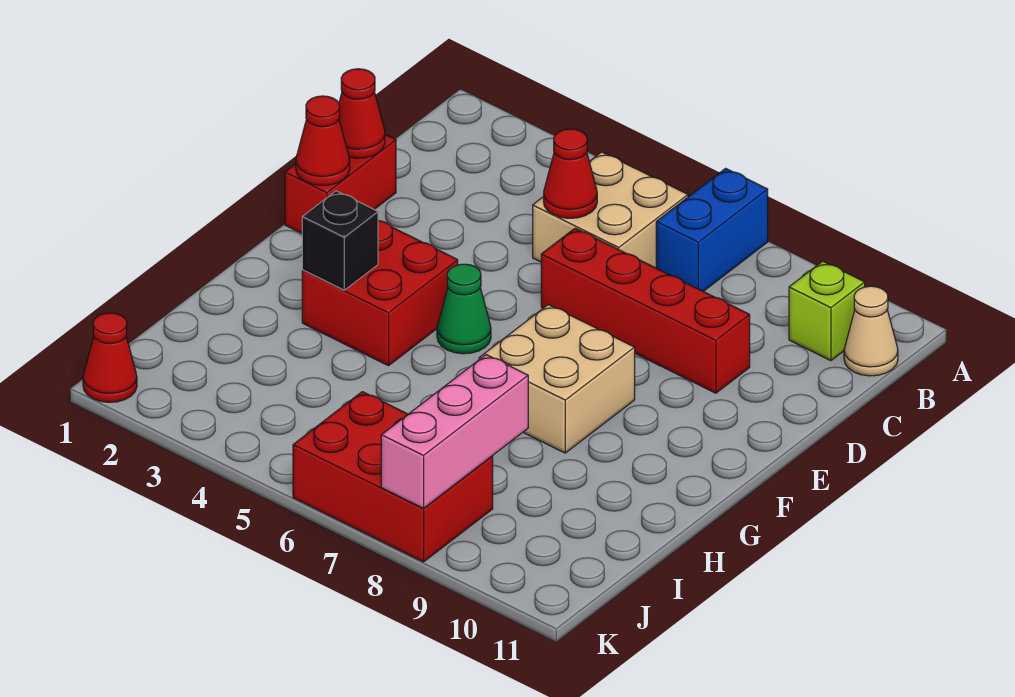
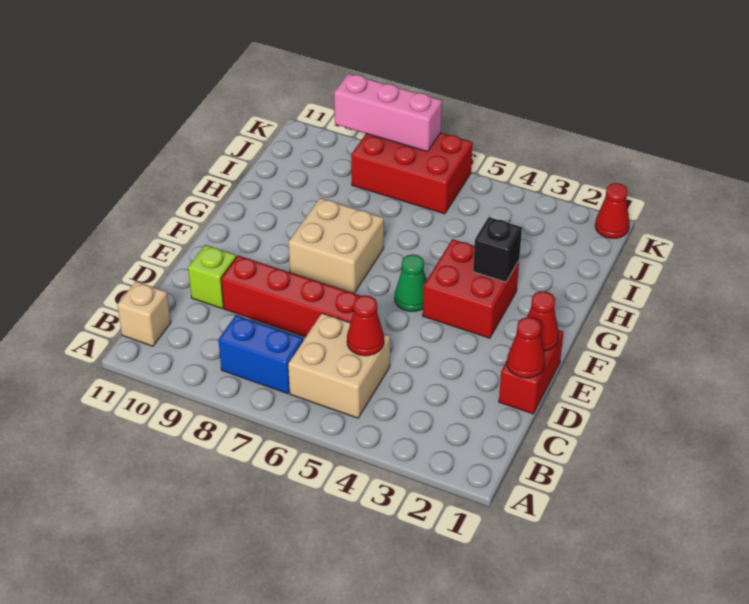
blue brick A7:B7 level 1 -> blue brick B7:B8 level 1
lime brick B10 level 1 -> lime brick D10 level 1
tan cone B11 level 1 -> tan brick B11 level 1
pink brick I8:K8 level 2 -> pink brick K7:K9 level 2

